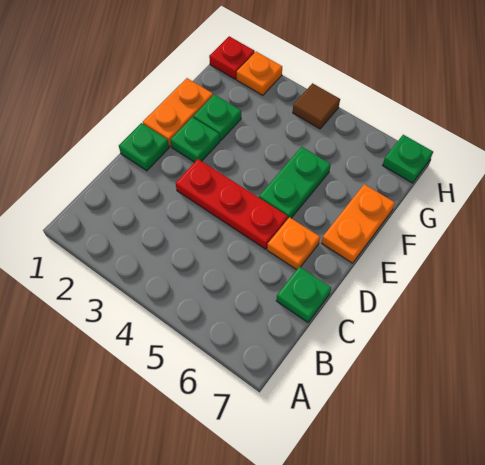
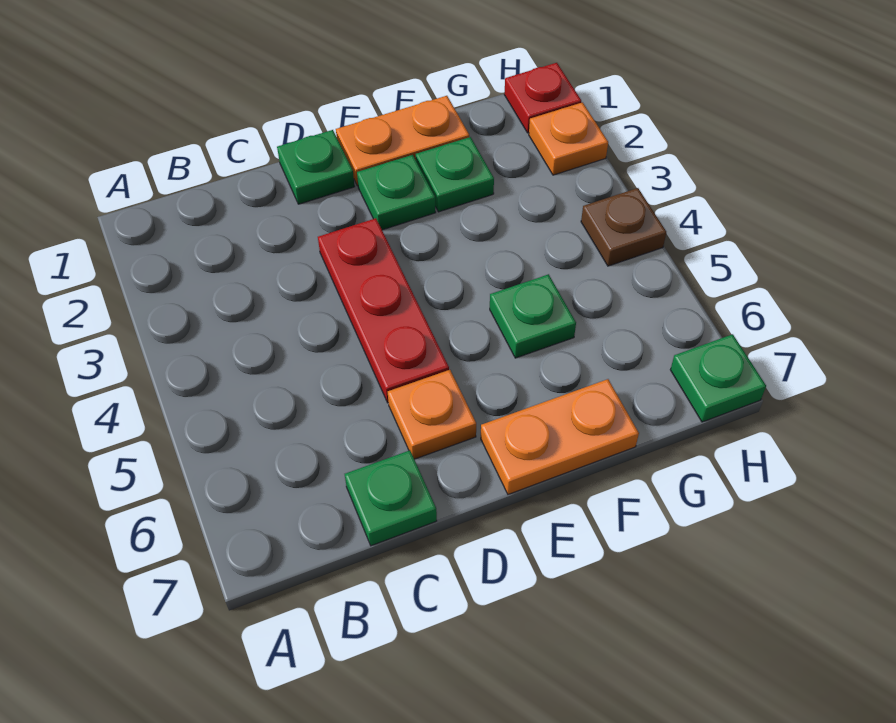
green plate E5:F5 level 1 -> green plate F5 level 1
brown tile H4 level 1 -> brown plate H4 level 1

